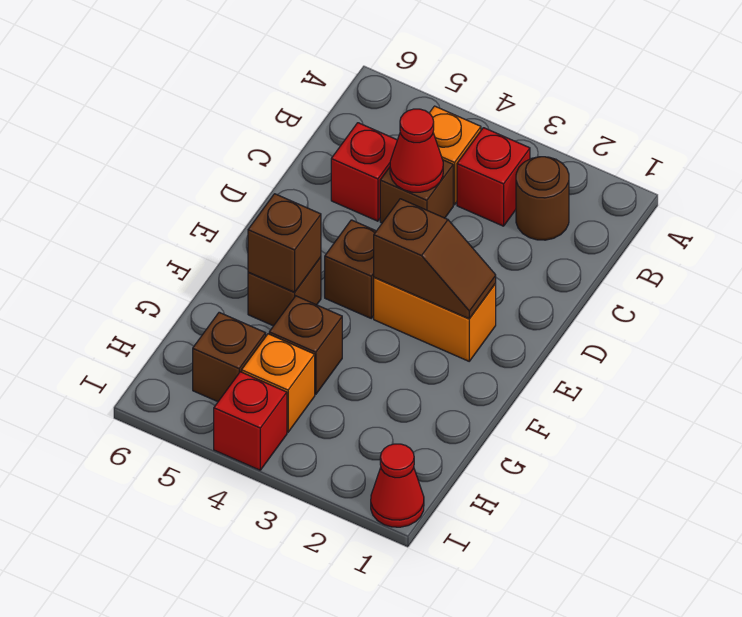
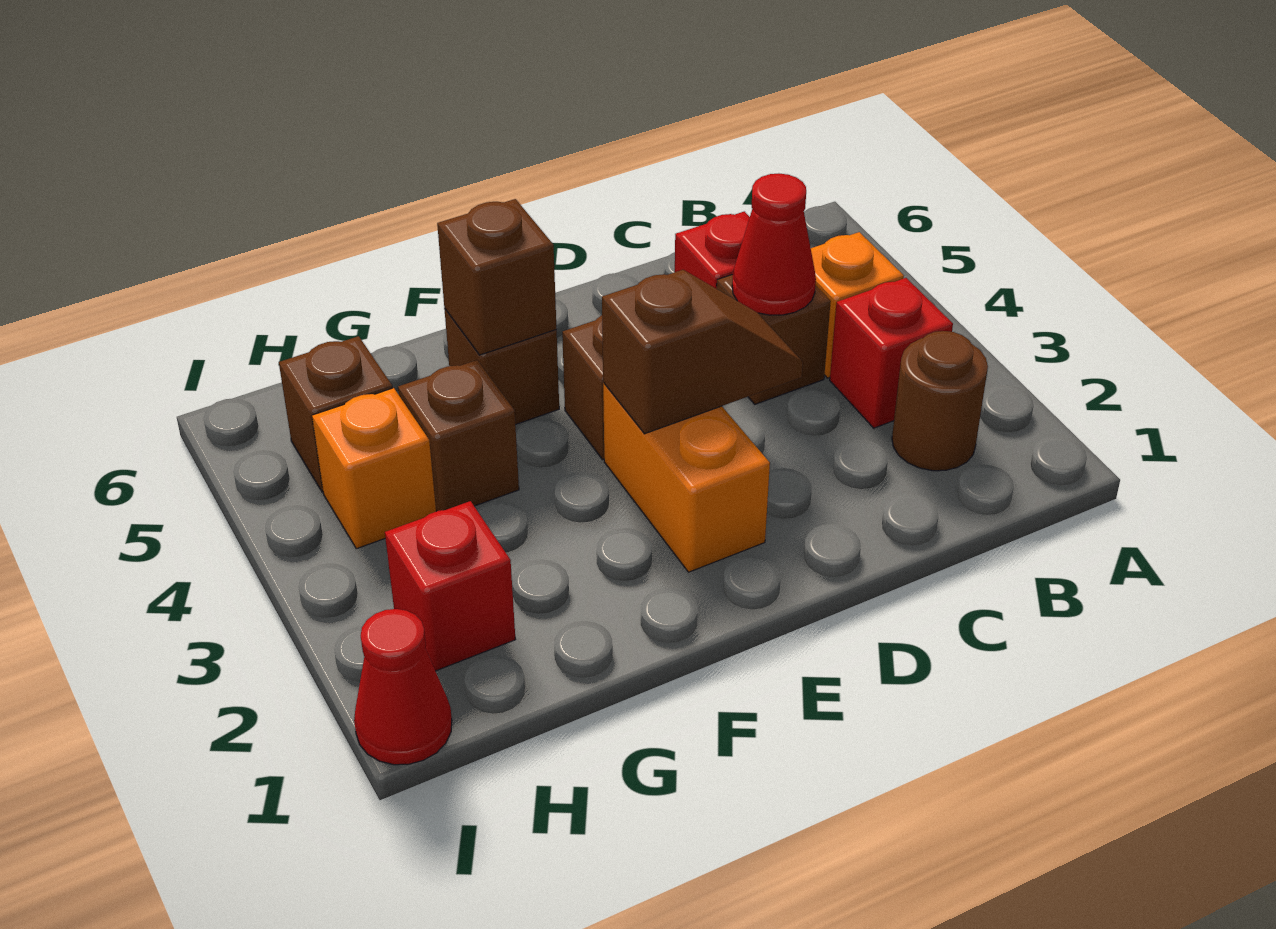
brown slope E2:E3 level 2 top 3 -> brown slope D3:E3 level 2 top E
red brick I4 level 1 -> red brick H2 level 1

